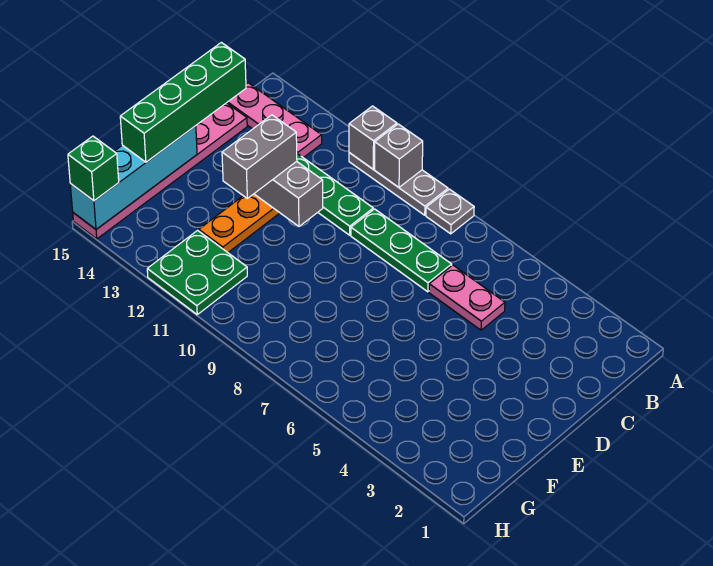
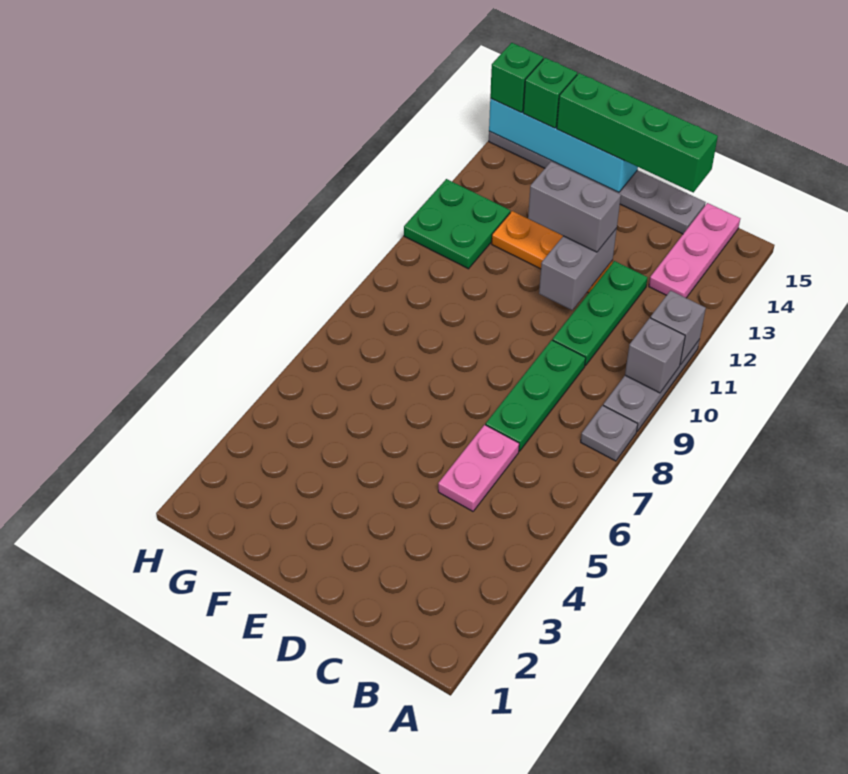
pink plate C15:H15 level 1 -> grey plate C15:H15 level 1
none -> green brick G15 level 3

